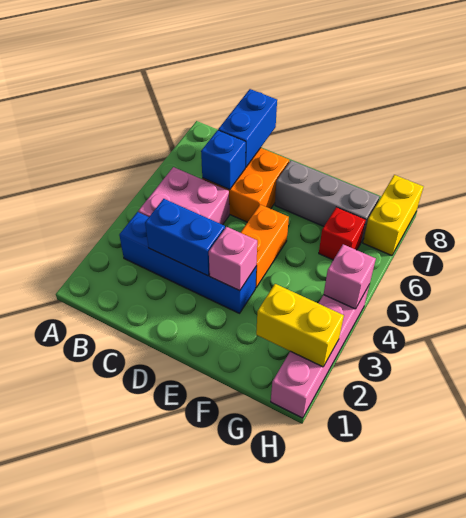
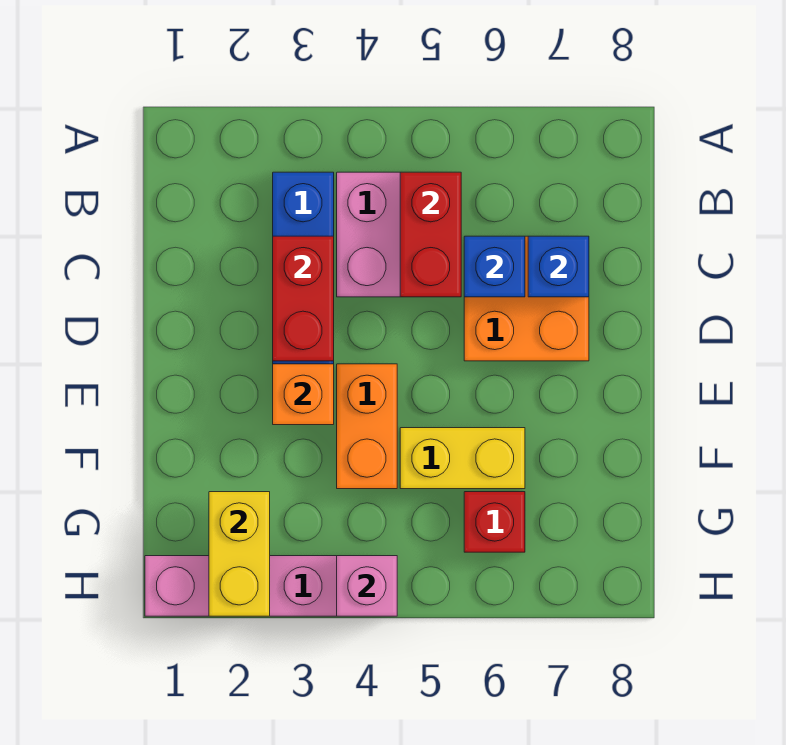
none -> red brick B5:C5 level 2
blue brick C3:D3 level 2 -> red brick C3:D3 level 2
blue brick C7:C8 level 2 -> blue brick C7 level 2
pink brick E3 level 2 -> orange brick E3 level 2
orange brick E4:E5 level 1 -> orange brick E4:F4 level 1
grey brick E7:G7 level 1 -> none
yellow brick H7:H8 level 1 -> yellow brick F5:F6 level 1

